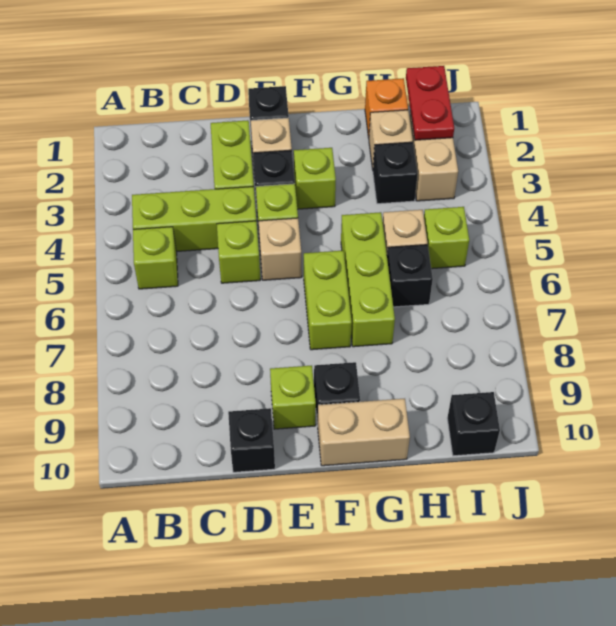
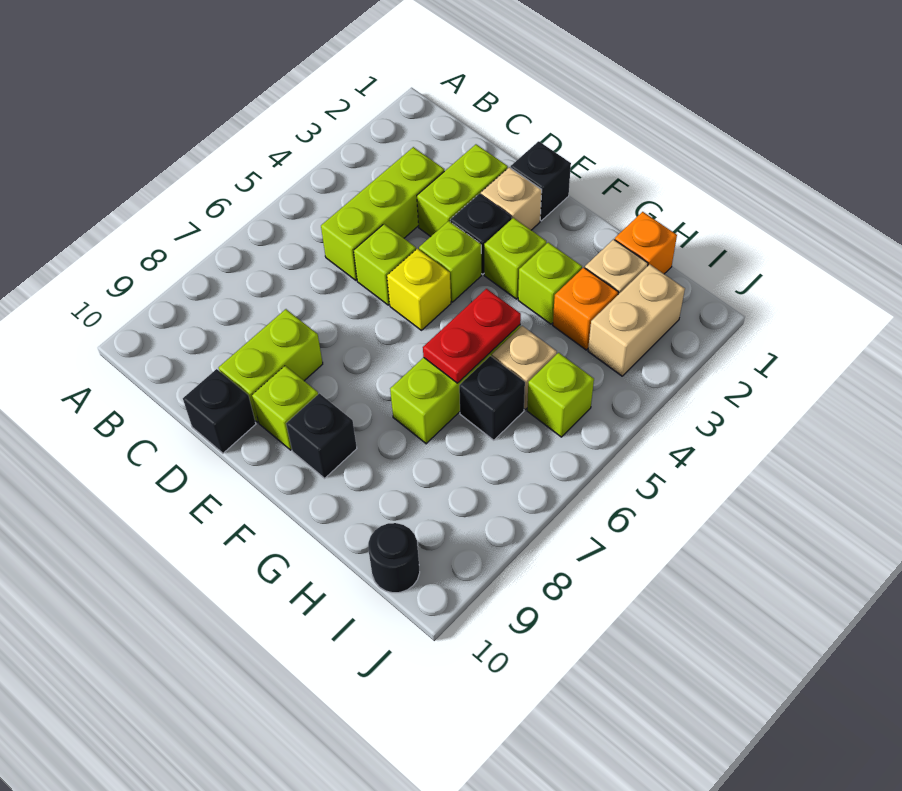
lime brick B4:D4 level 1 -> lime brick C3:C5 level 1
lime brick B5 level 1 -> lime brick G3 level 1
tan brick E5 level 1 -> yellow brick E5 level 1
lime brick F6:F7 level 1 -> lime brick D8:D9 level 1
tan brick F10:G10 level 1 -> none
black brick H3 level 1 -> orange brick H3 level 1
red plate I1:I2 level 2 -> red plate G5:G6 level 2
black brick I10 level 1 -> black round brick I10 level 1

